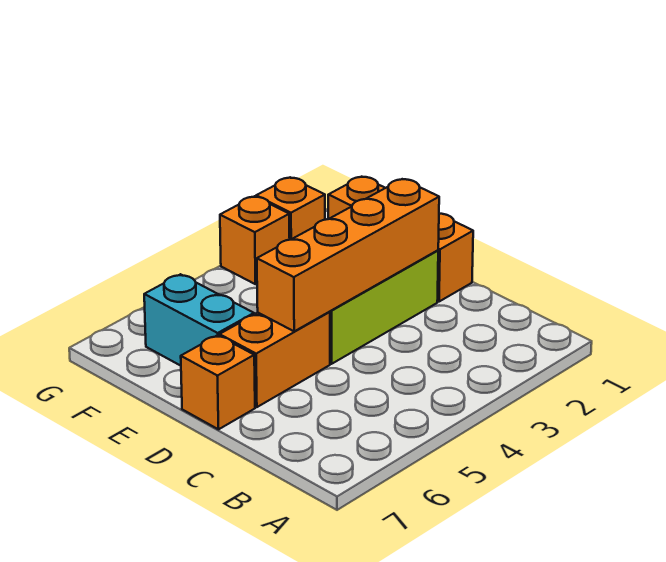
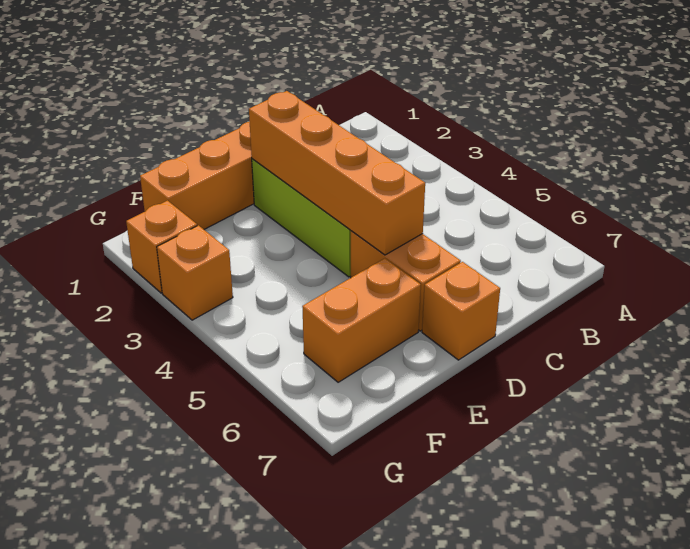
cyan brick E6:F6 level 1 -> orange brick E6:F6 level 1

